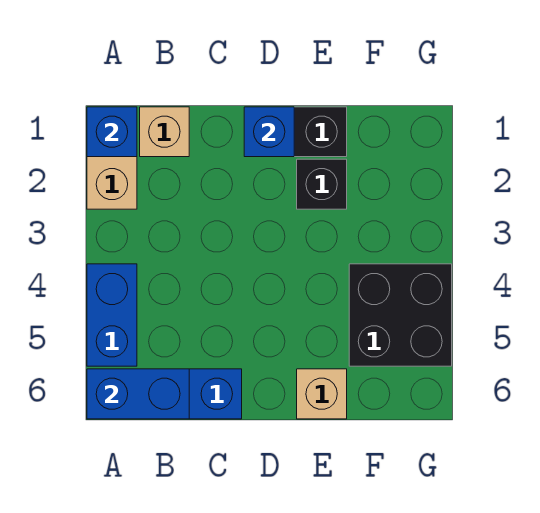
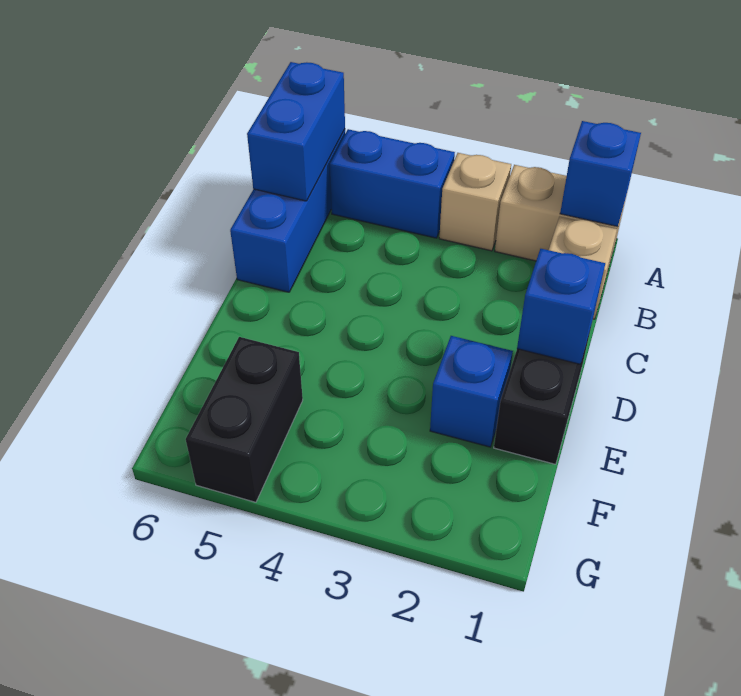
black brick E2 level 1 -> blue brick E2 level 1
tan brick E6 level 1 -> tan brick A3 level 1
black brick F4:G5 level 1 -> black brick F5:G5 level 1

